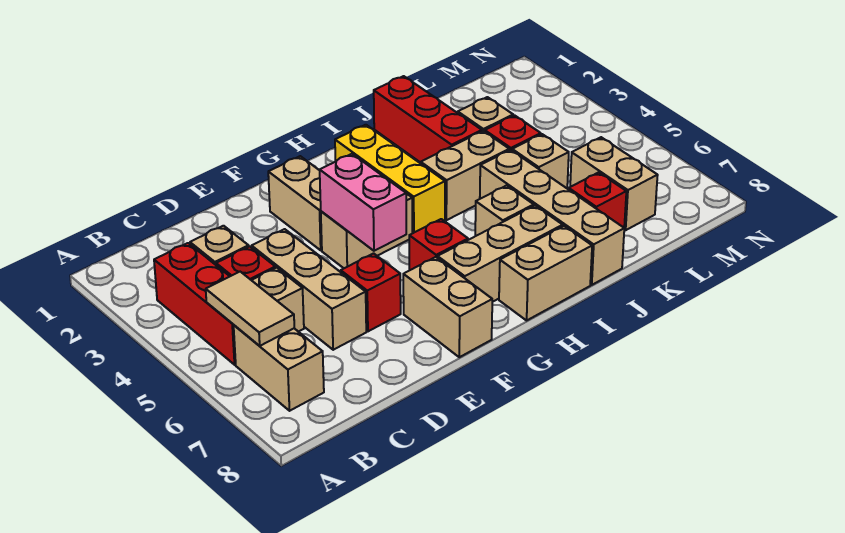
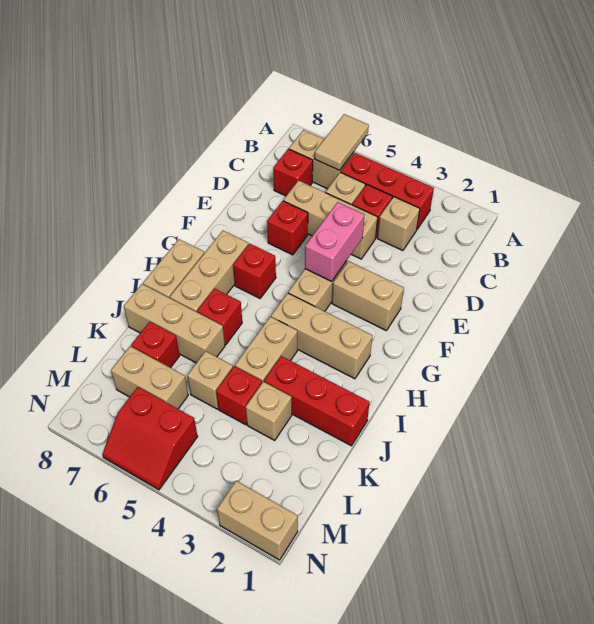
tan tile B5:B6 level 2 -> tan tile A6:B6 level 2
none -> red brick C7 level 1
pink brick F4:F5 level 2 -> pink brick E4:F4 level 2
tan brick F7:F8 level 1 -> tan brick N1:N2 level 1
yellow brick H2:H4 level 1 -> tan brick H2:H4 level 1
tan brick I6 level 1 -> red brick I6 level 1
tan brick J5:J8 level 1 -> tan brick J6:J8 level 1
none -> red slope M5:N6 level 1 top M

